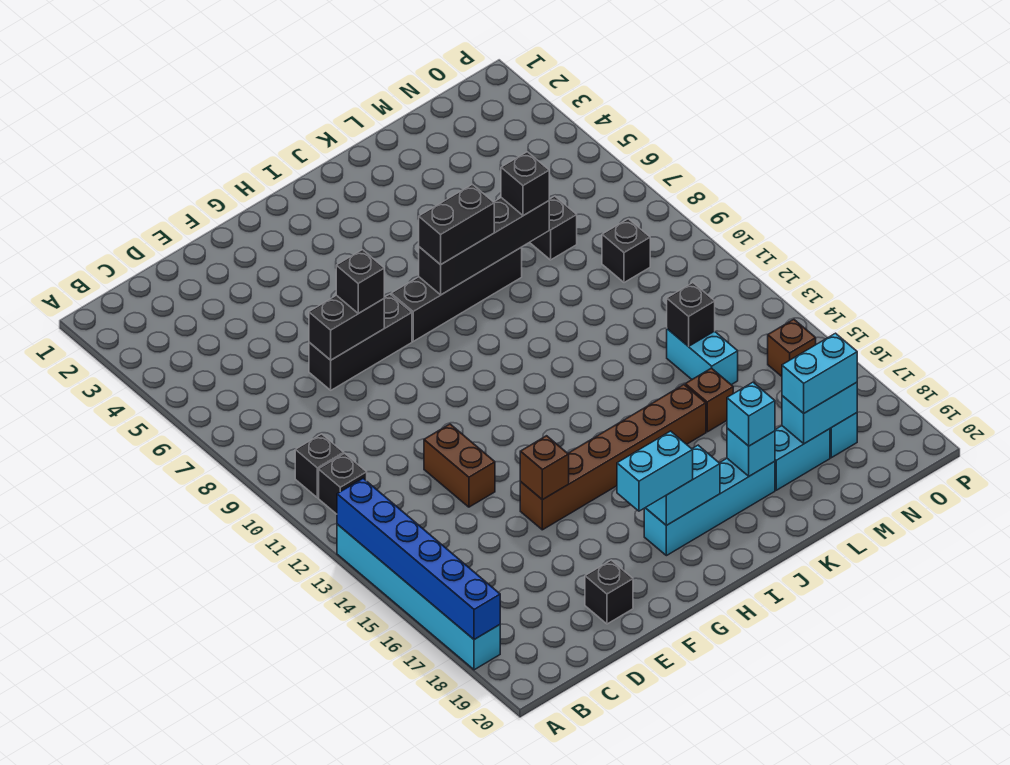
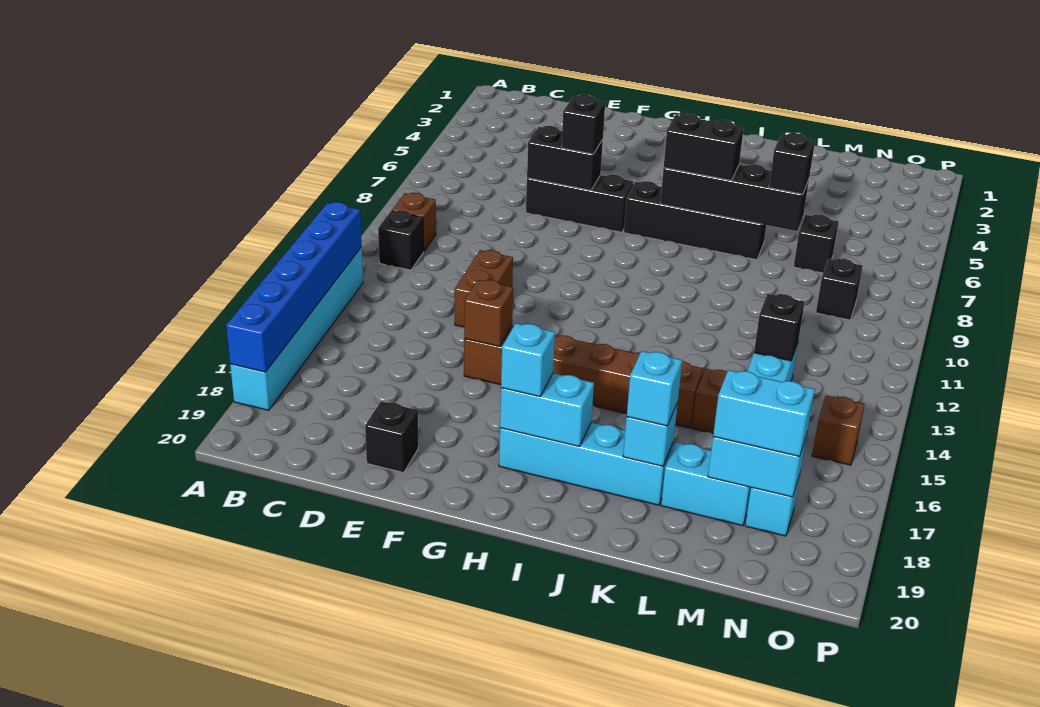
black brick B10 level 1 -> brown brick B10 level 1
cyan brick G18:H18 level 3 -> cyan brick H18 level 3

